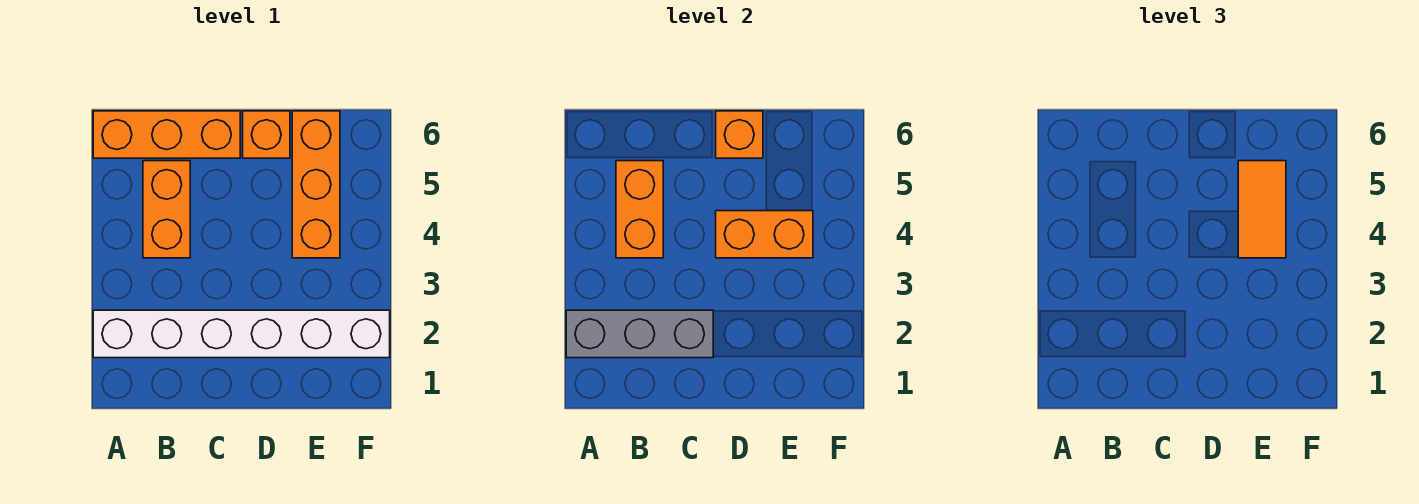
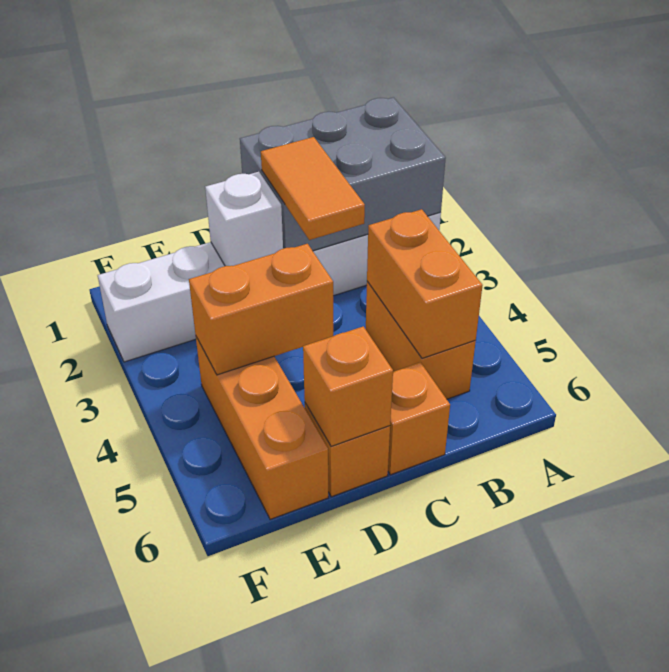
grey brick A2:C2 level 2 -> grey brick A1:C2 level 2
orange brick A6:C6 level 1 -> orange brick C6 level 1
none -> white brick D2 level 2
orange tile E4:E5 level 3 -> orange tile C2:C3 level 3

